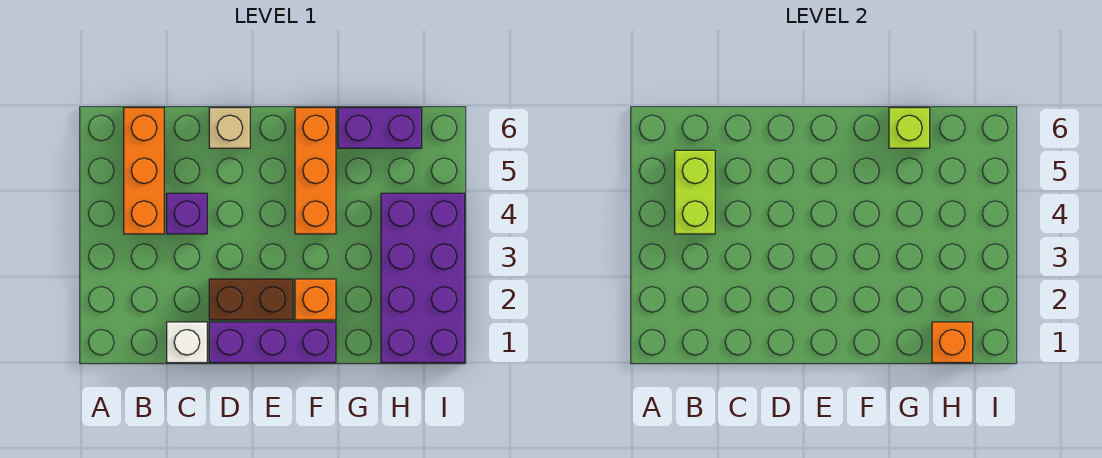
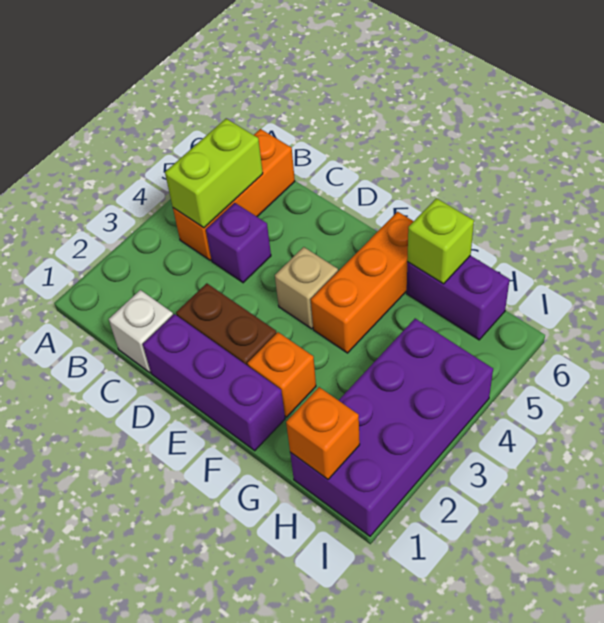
tan brick D6 level 1 -> tan brick E4 level 1

